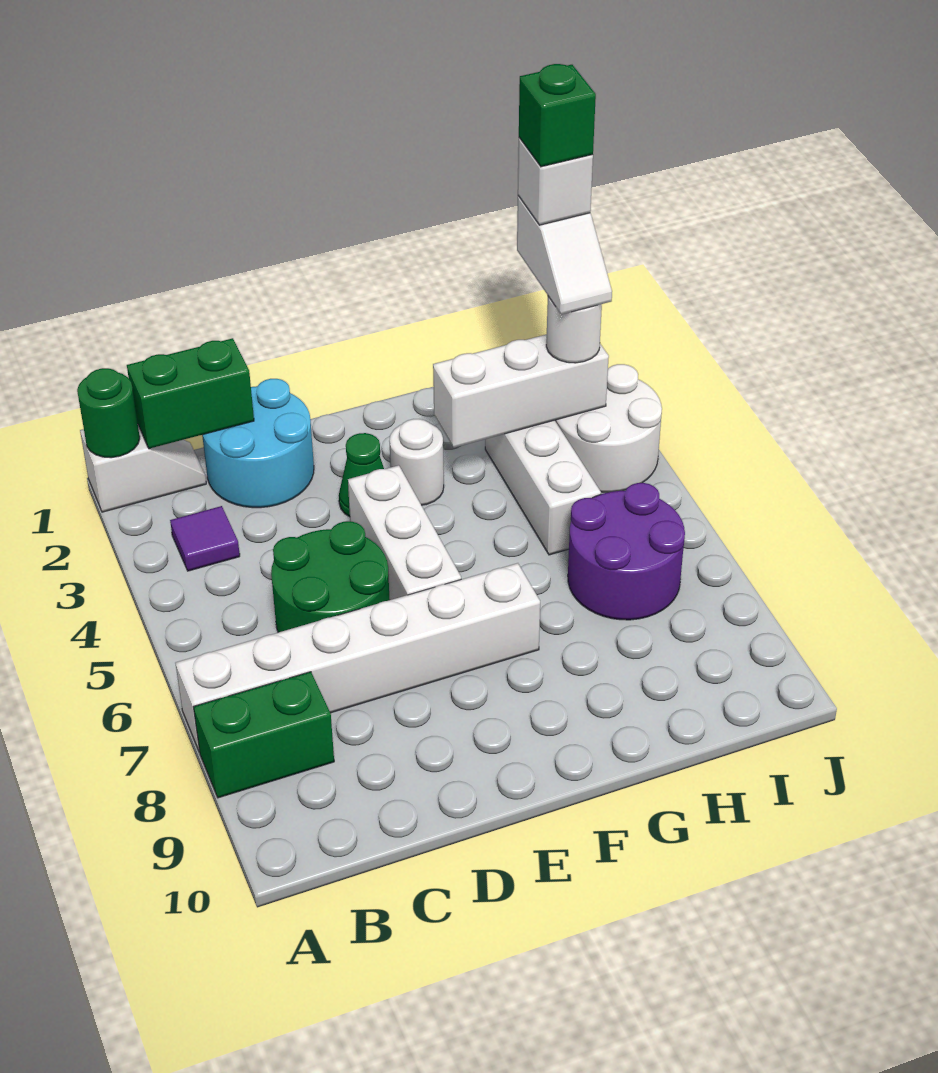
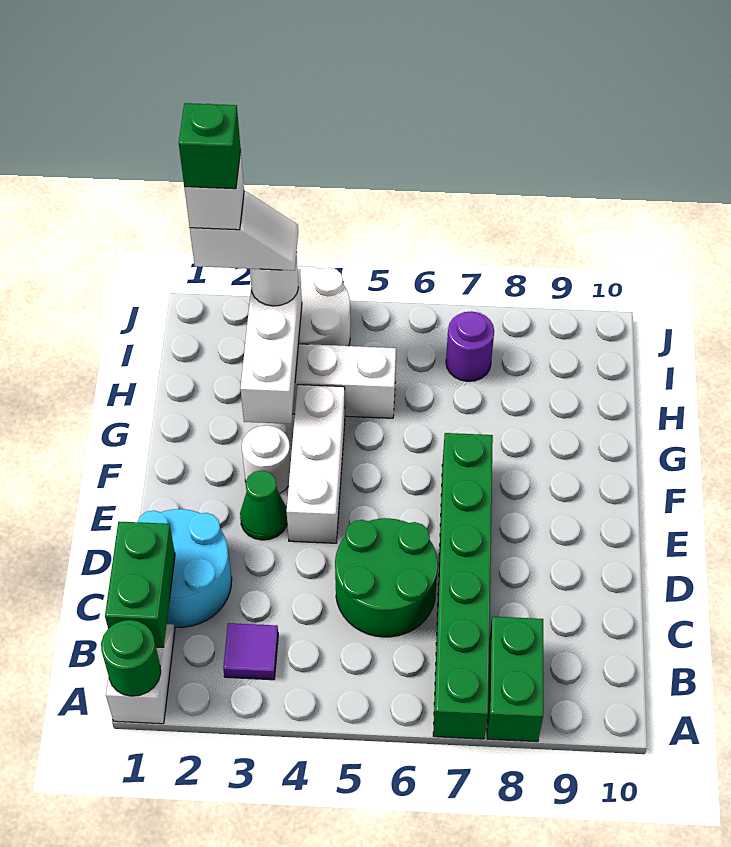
white brick A7:F7 level 1 -> green brick A7:F7 level 1
white brick E4:E6 level 1 -> white brick E4:G4 level 1
purple round brick H6:I7 level 1 -> purple round brick I7 level 1

